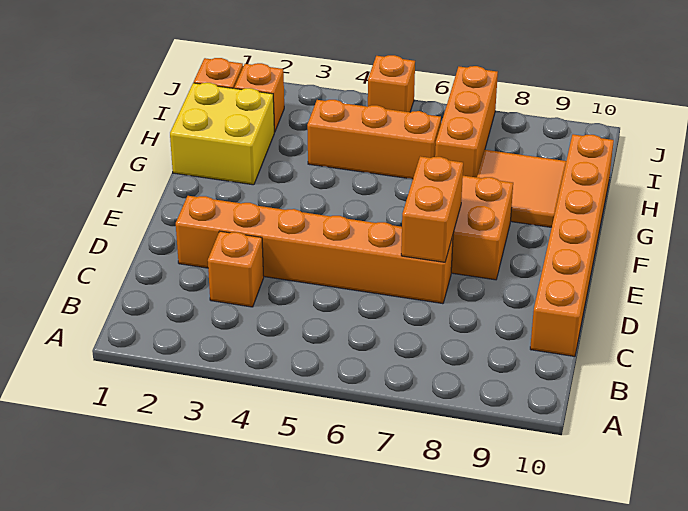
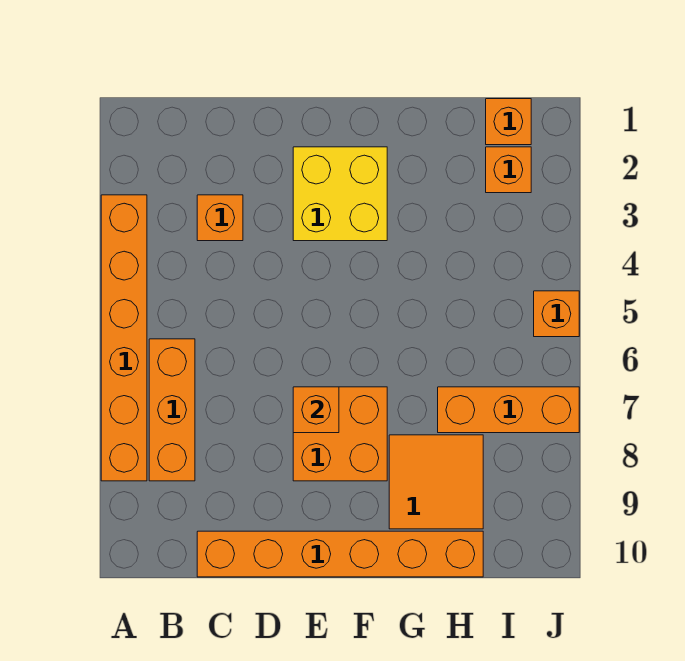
orange brick D2:D7 level 1 -> orange brick A3:A8 level 1
orange brick D7:E7 level 2 -> orange brick E7 level 2
yellow brick G1:H2 level 1 -> yellow brick E2:F3 level 1
orange brick H4:H6 level 1 -> orange brick B6:B8 level 1

